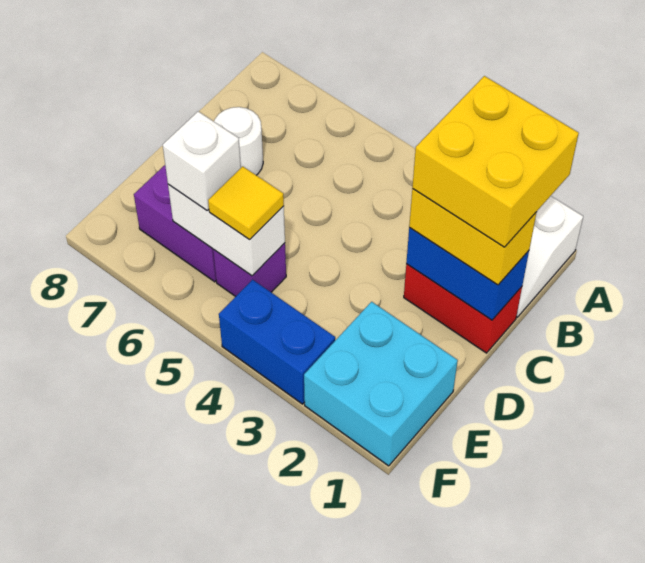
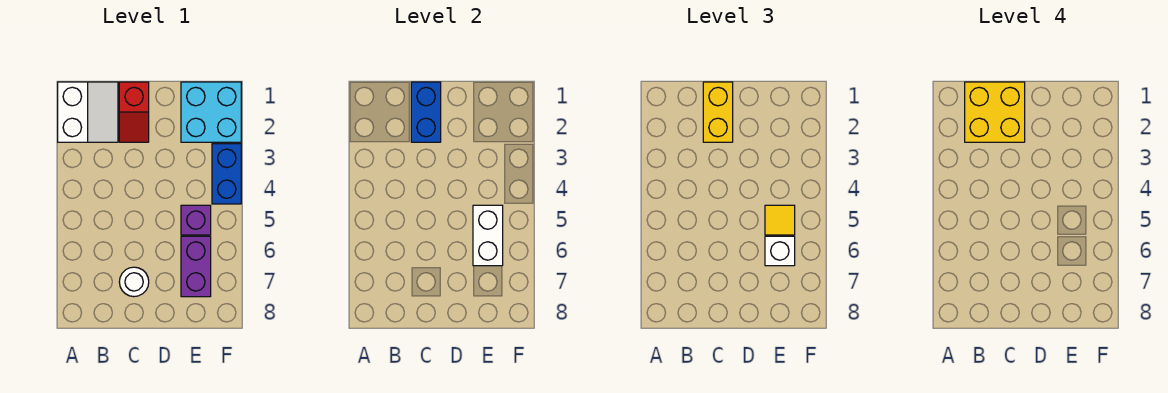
red brick C1:C2 level 1 -> red slope C1:C2 level 1 top 1

